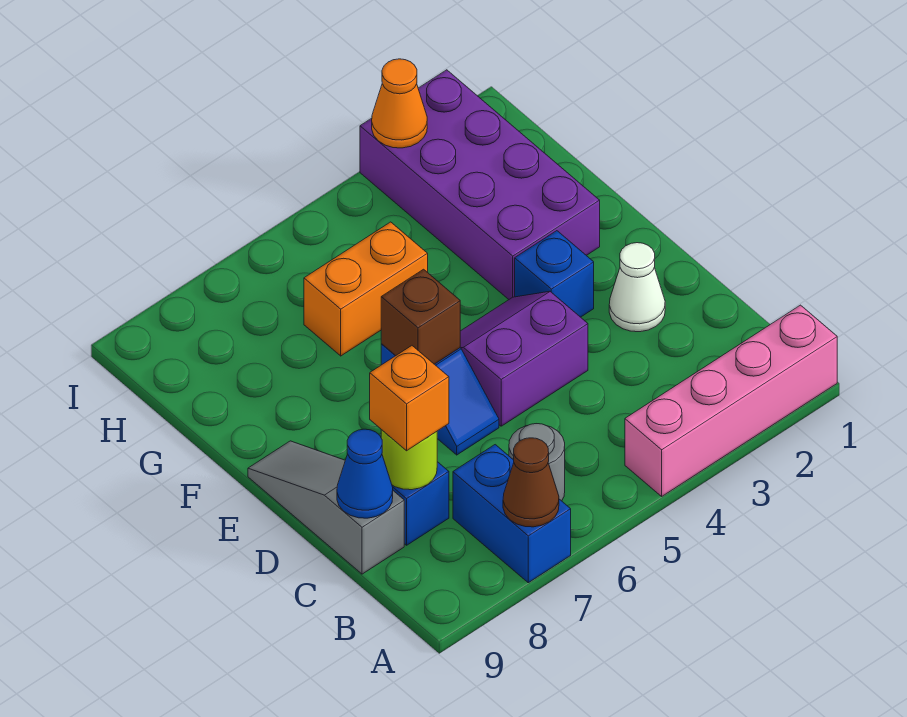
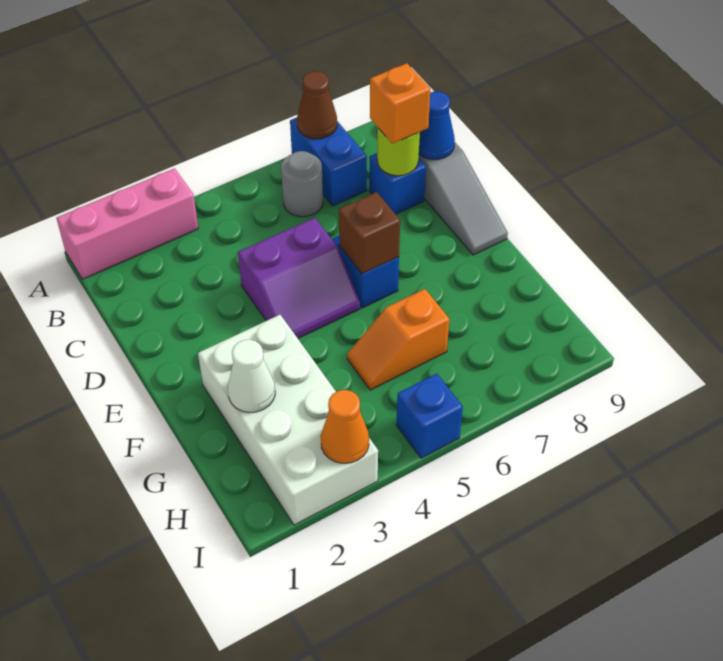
pink brick A1:A4 level 1 -> pink brick A1:A3 level 1
white cone D2 level 1 -> white cone G2 level 2
blue brick E3 level 1 -> blue brick I5 level 1
purple brick F2:I3 level 1 -> white brick F2:I3 level 1
orange brick G5:G6 level 1 -> orange slope G5:G6 level 1 top 6

